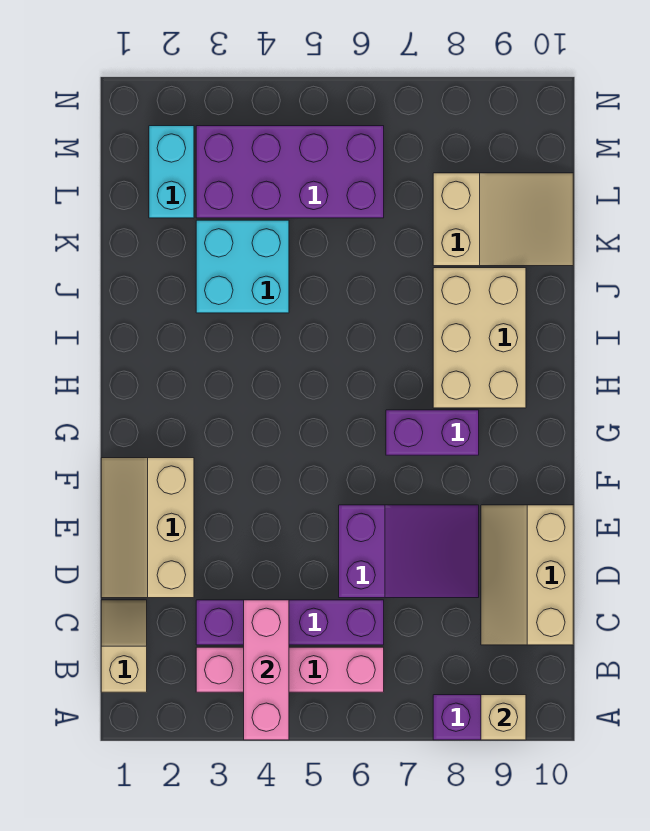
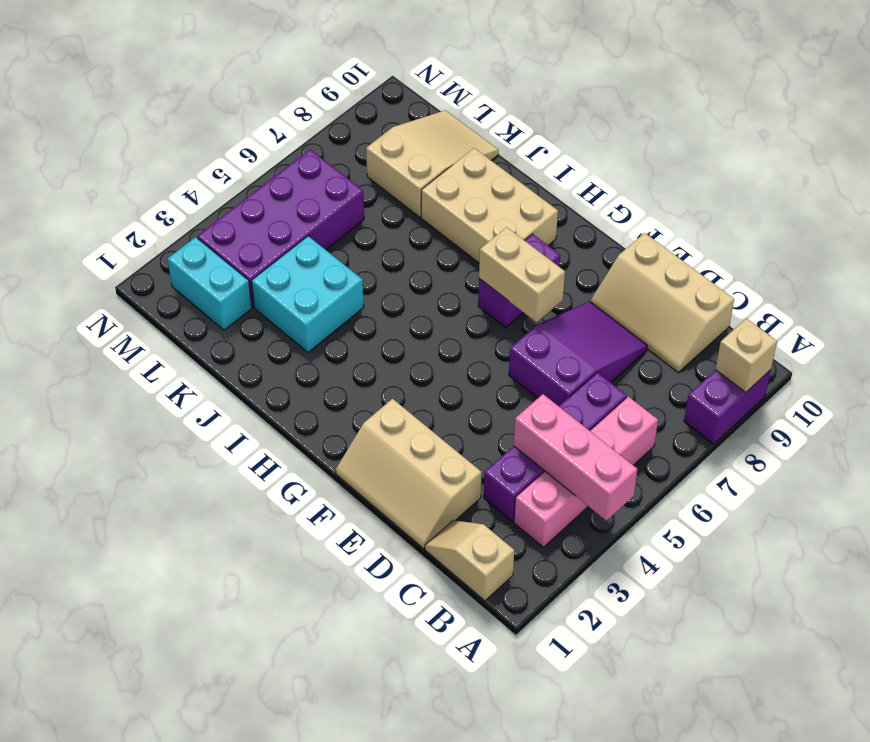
none -> tan brick F7:G7 level 2

